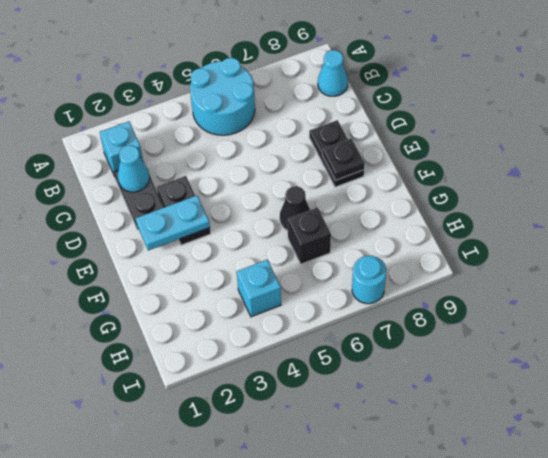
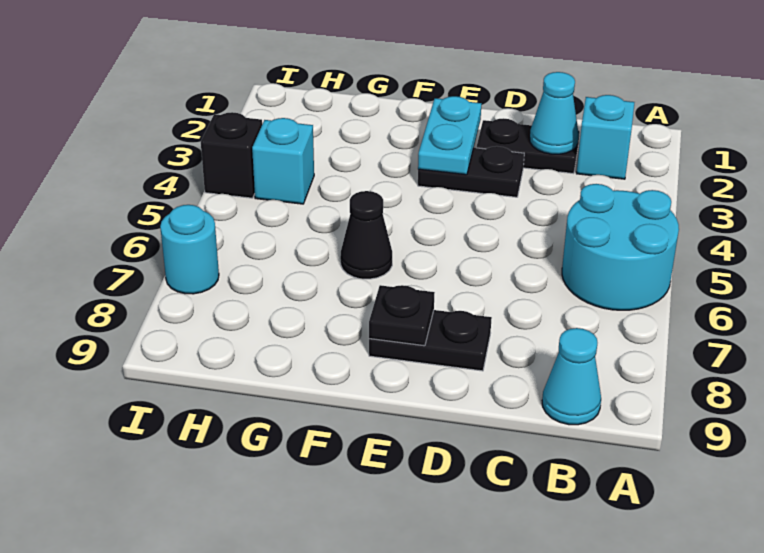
black brick G6 level 1 -> black brick I4 level 1

